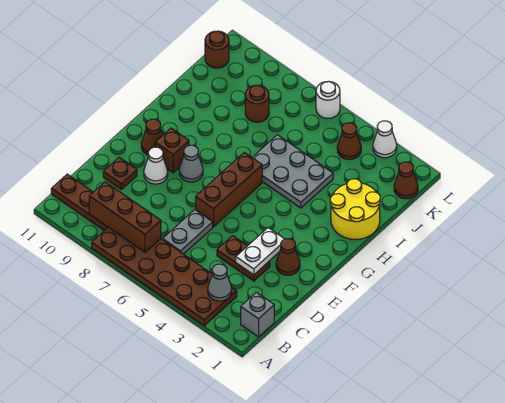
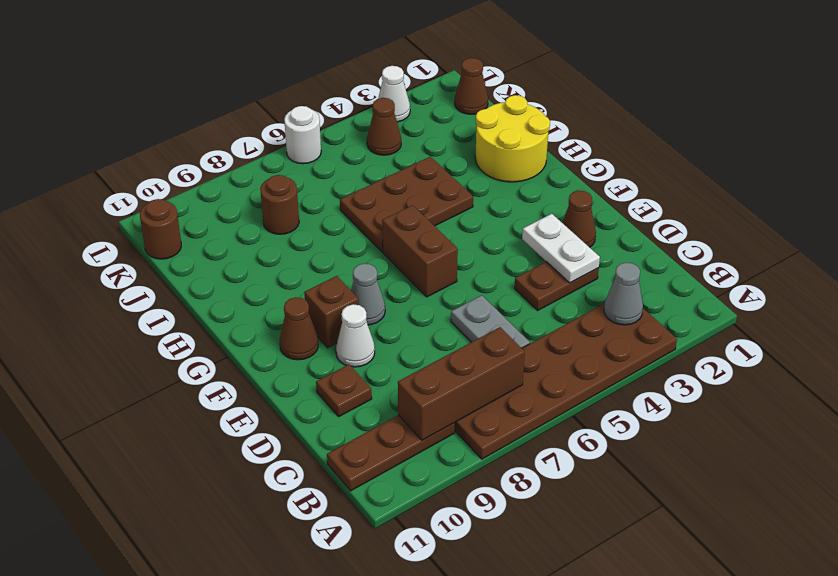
grey brick B1 level 1 -> none
brown brick E6:G6 level 1 -> brown brick F6:G6 level 1
grey plate H4:I6 level 1 -> brown plate H4:I6 level 1

